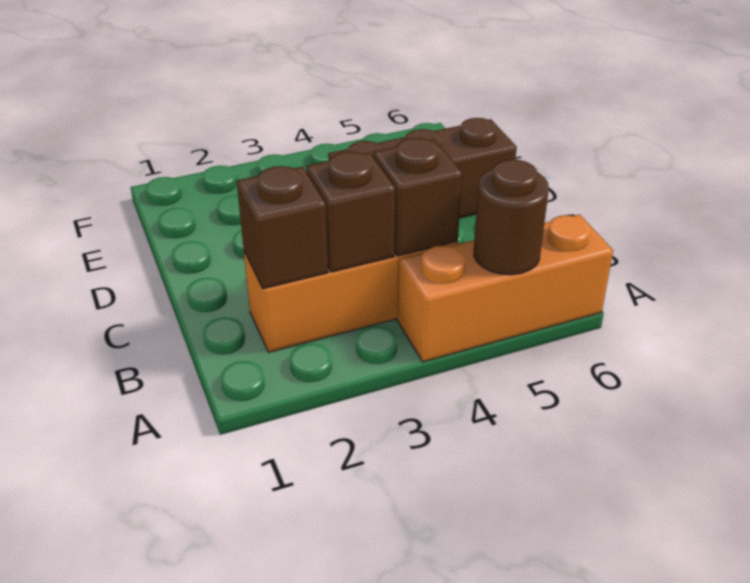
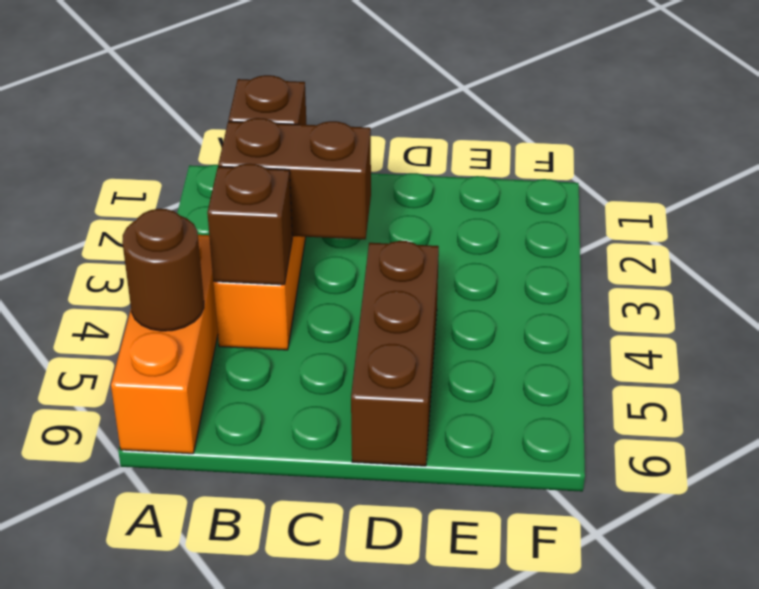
brown brick B3 level 2 -> brown brick B3:C3 level 2

